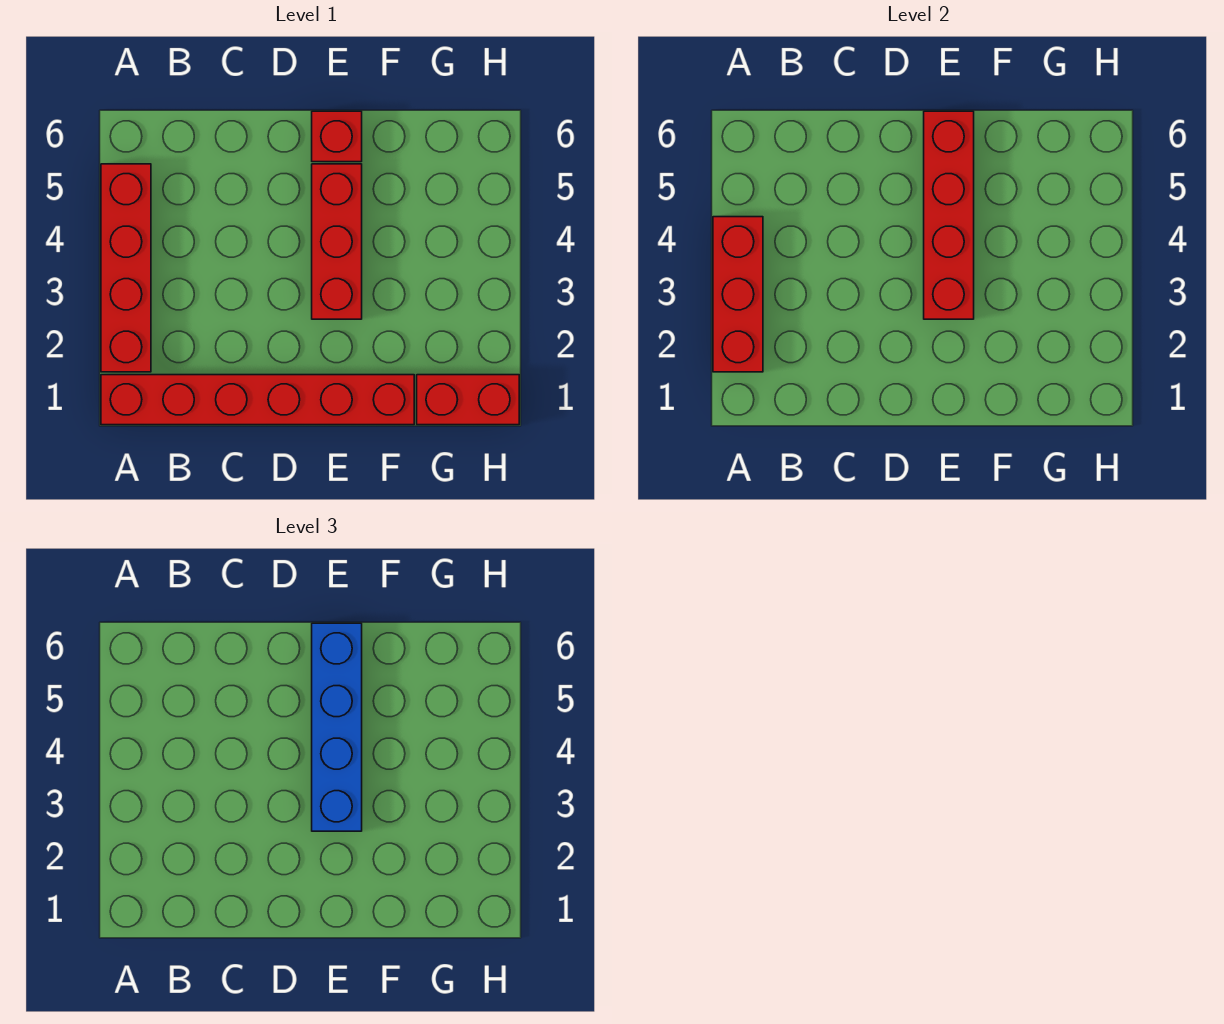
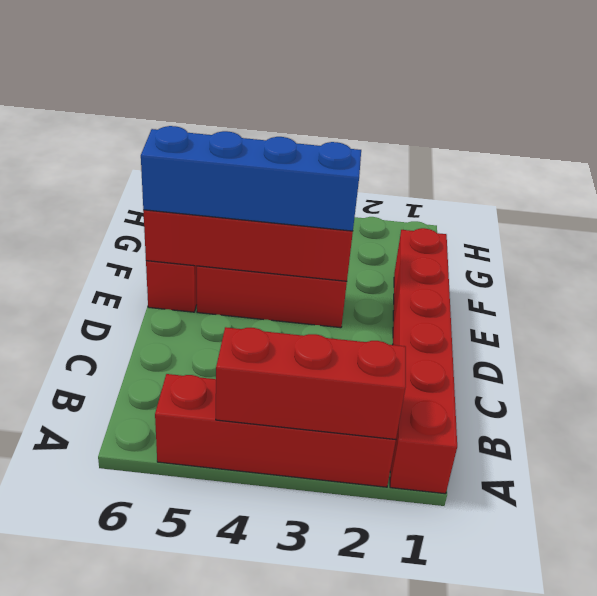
red brick G1:H1 level 1 -> none

